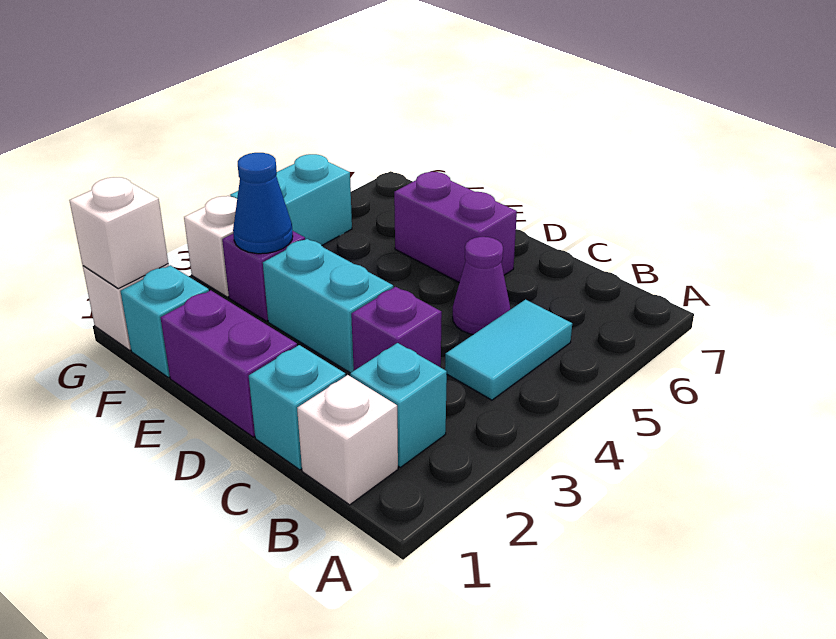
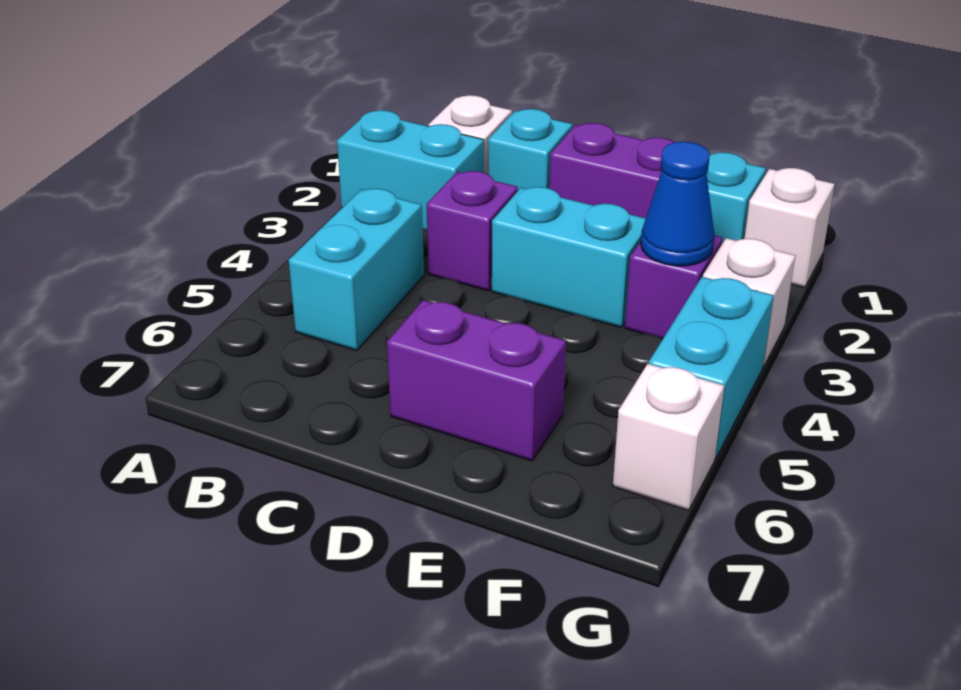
cyan brick B2 level 1 -> cyan brick A2:B2 level 1
cyan tile B4:B5 level 1 -> cyan brick B4:B5 level 1
purple cone C5 level 1 -> none
white brick G1 level 2 -> white brick G6 level 1

